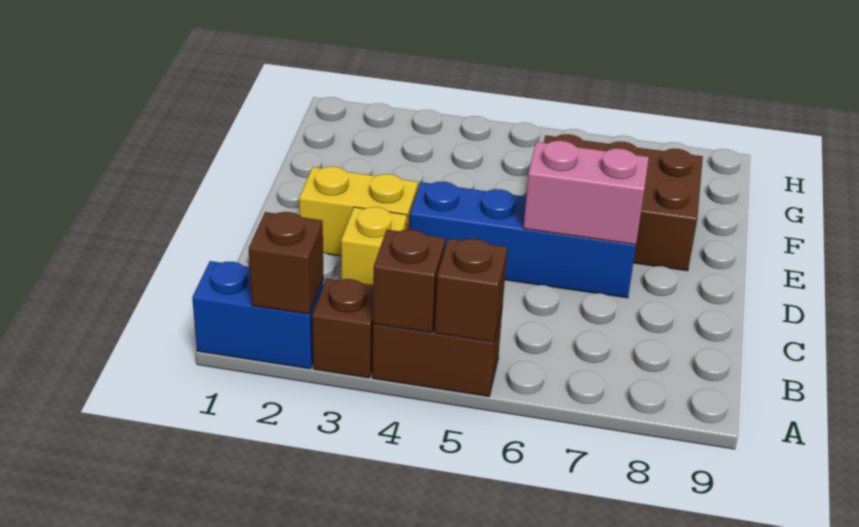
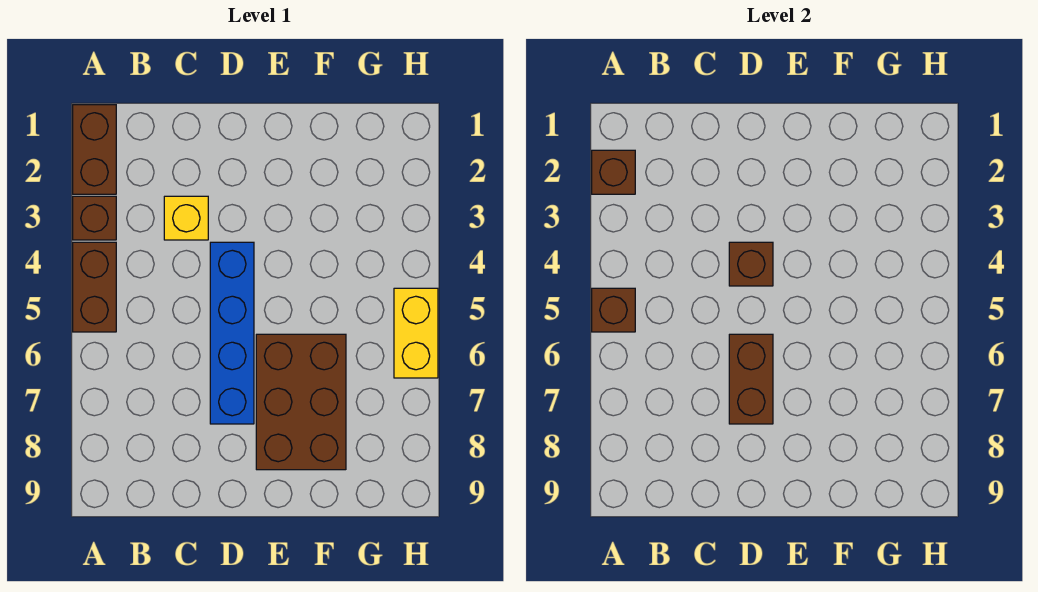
blue brick A1:A2 level 1 -> brown brick A1:A2 level 1
brown brick A4 level 2 -> brown brick D4 level 2
yellow brick D2:D3 level 1 -> yellow brick H5:H6 level 1
pink brick D6:D7 level 2 -> brown brick D6:D7 level 2

